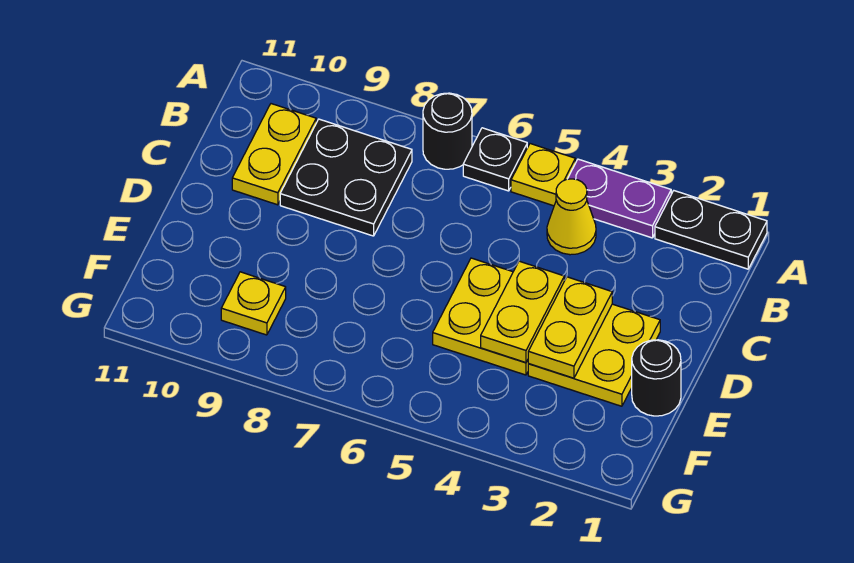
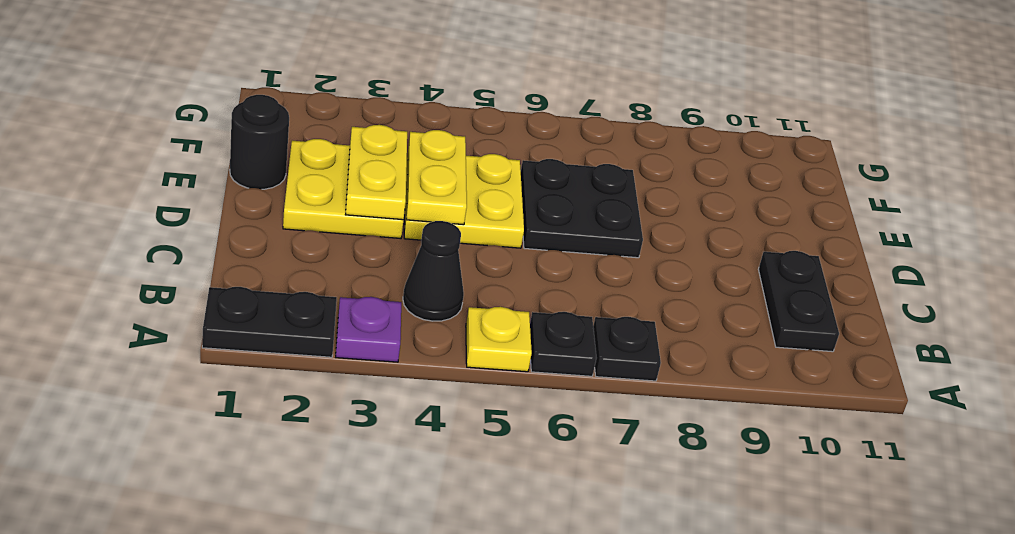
purple plate A3:A4 level 1 -> purple plate A3 level 1
black round brick A7 level 1 -> black plate A7 level 1
yellow cone B4 level 1 -> black cone B4 level 1
black plate B8:C9 level 1 -> black plate D6:E7 level 1
yellow plate B10:C10 level 1 -> black plate B10:C10 level 1
yellow plate F9 level 1 -> none

